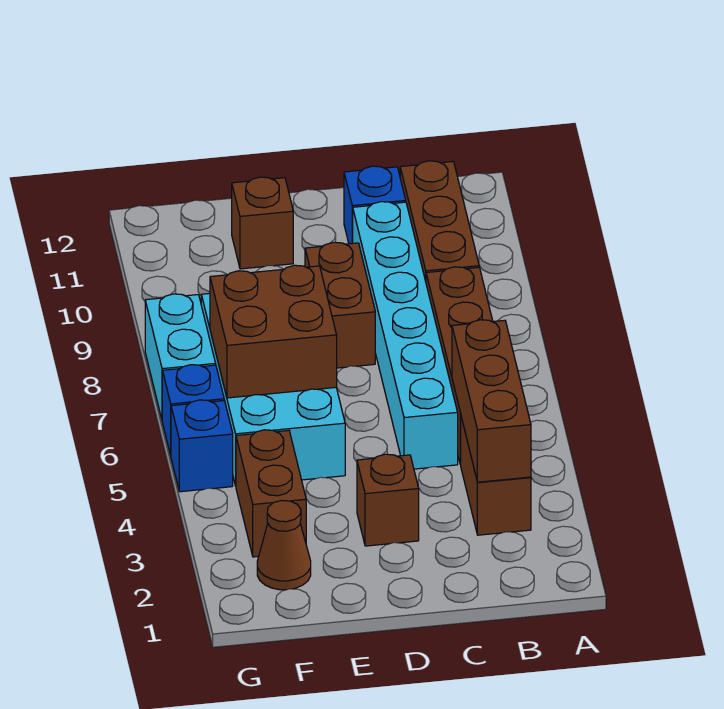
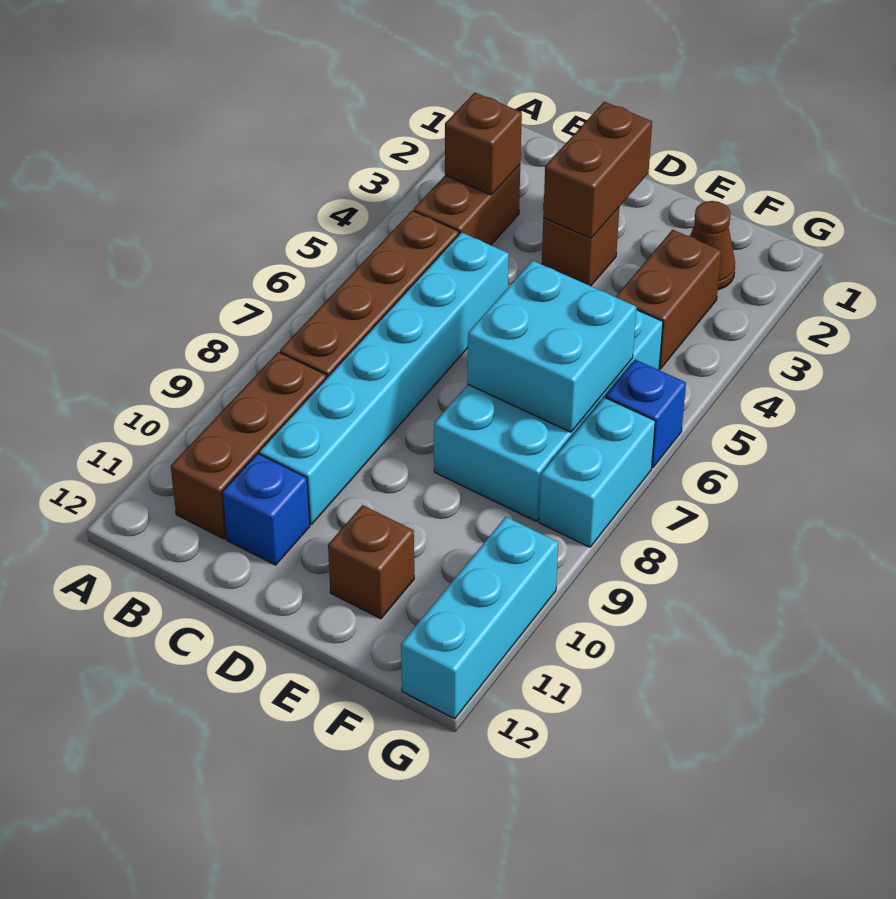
brown brick B3:B5 level 2 -> brown brick B3 level 2
brown brick D8:D9 level 1 -> brown brick D2:D3 level 2
brown brick E6:F7 level 2 -> cyan brick E6:F7 level 2
blue brick G5 level 1 -> none
none -> cyan brick G10:G12 level 1

